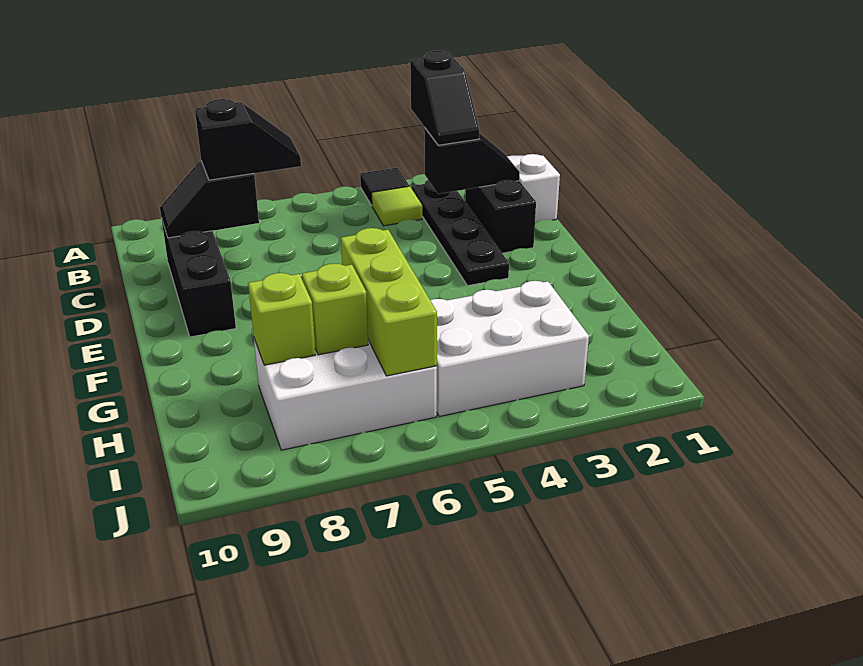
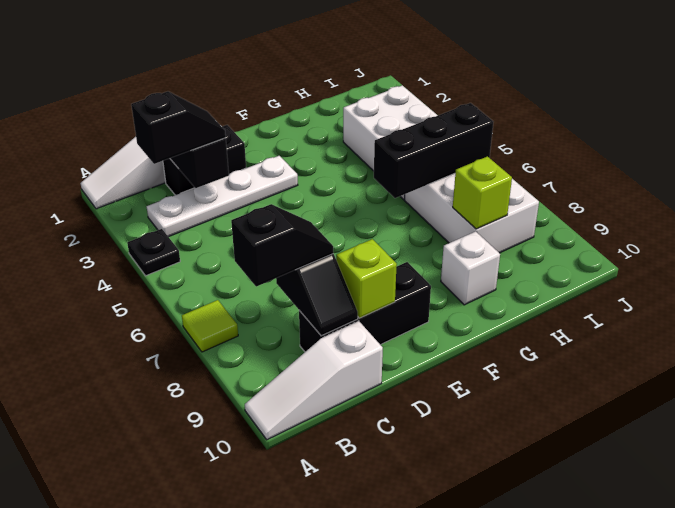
black tile A4 level 1 -> black plate A4 level 1
none -> white slope A10:C10 level 1 top C
black plate B3:E3 level 1 -> white plate B3:E3 level 1
lime tile B4 level 1 -> lime tile A7 level 1
black slope C7:C8 level 3 top 8 -> black slope B8:C8 level 3 top B
lime brick G6:I6 level 2 -> black brick G6:I6 level 2
none -> white brick G9 level 1
lime brick H7 level 2 -> lime brick D9 level 2

